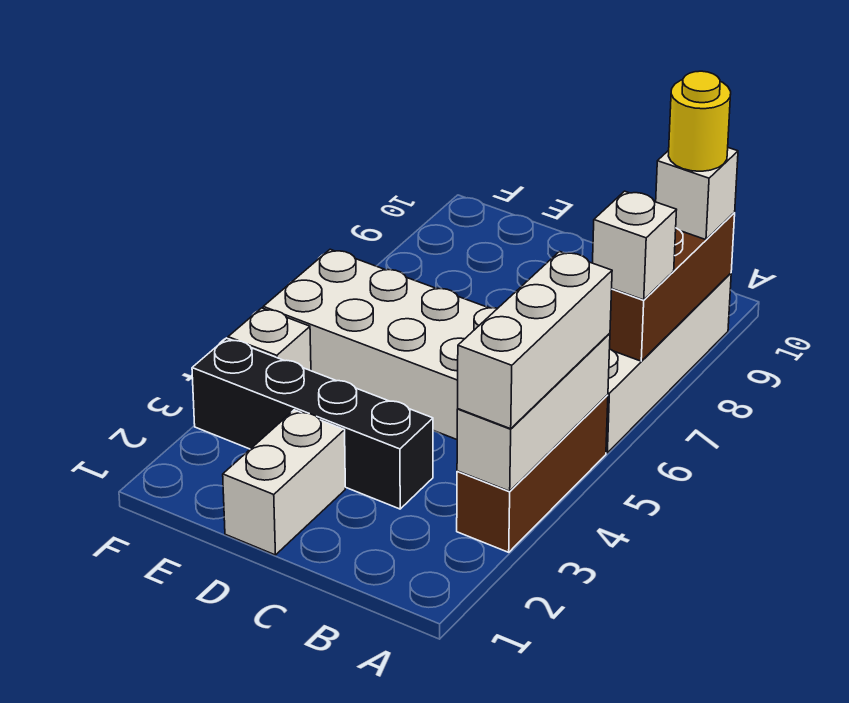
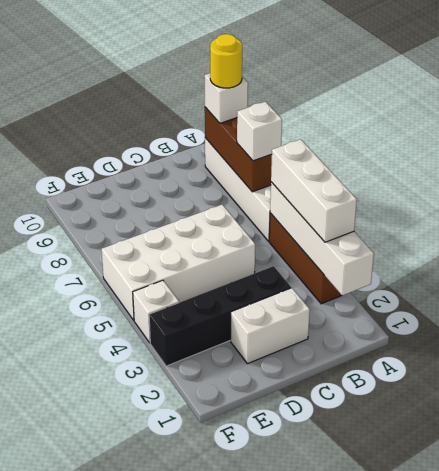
white brick A3:A5 level 2 -> white brick A2:A5 level 2
white brick D1:D2 level 1 -> white brick C2:D2 level 1

